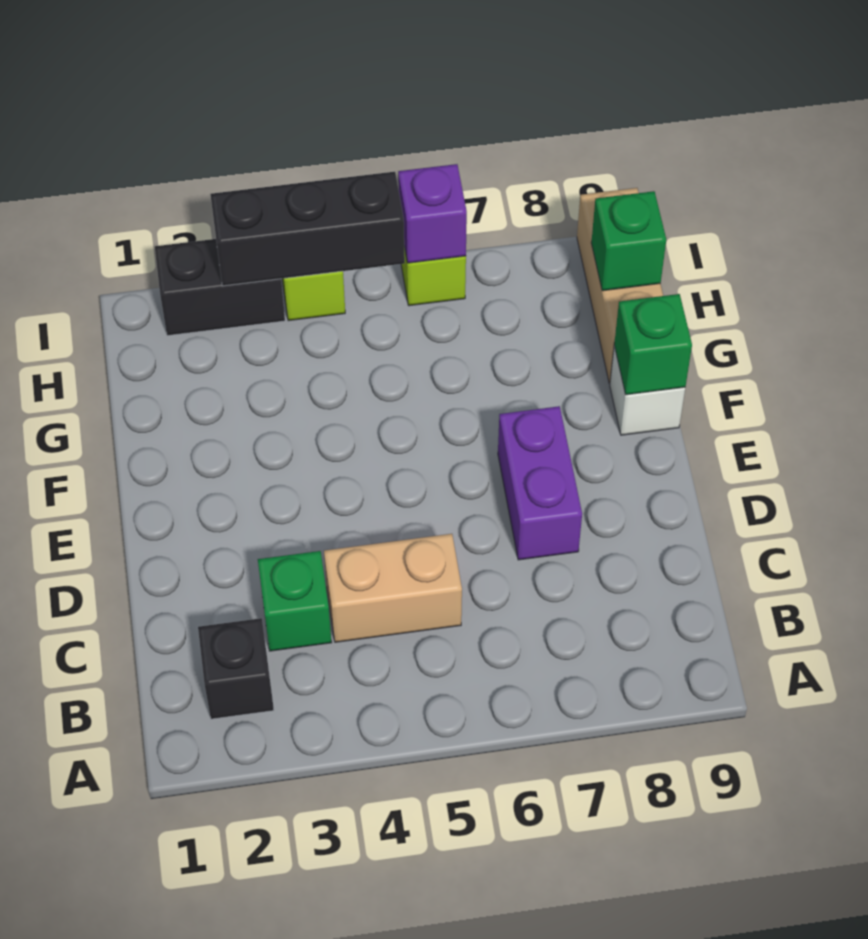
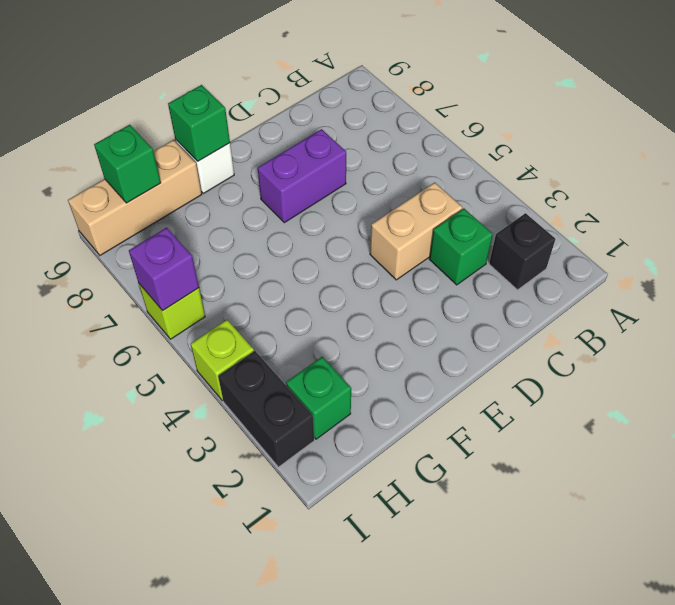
tan brick C4:C5 level 1 -> tan brick C4:D4 level 1
none -> green brick H2 level 1
black brick I3:I5 level 2 -> none

